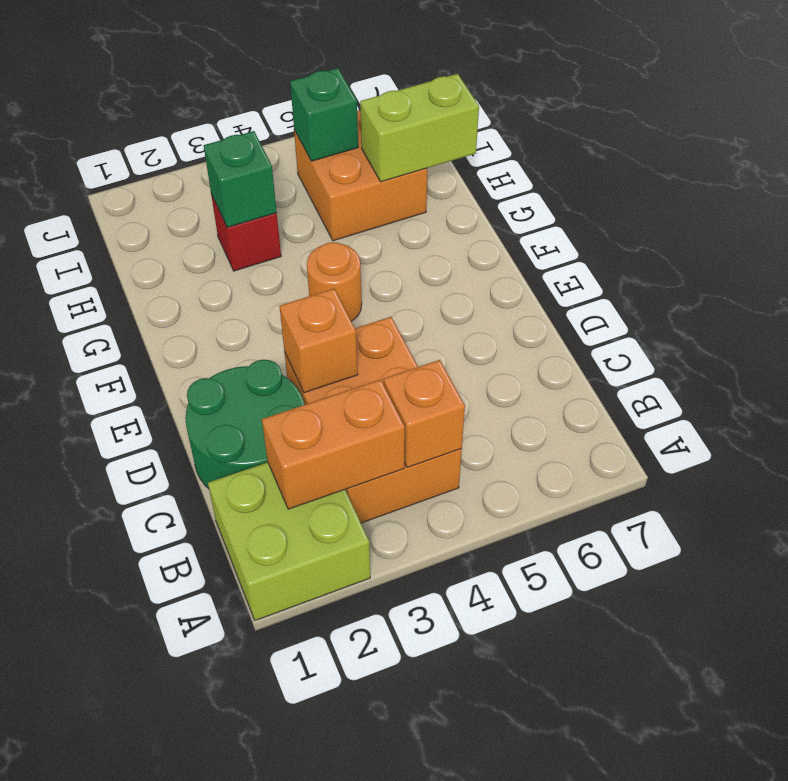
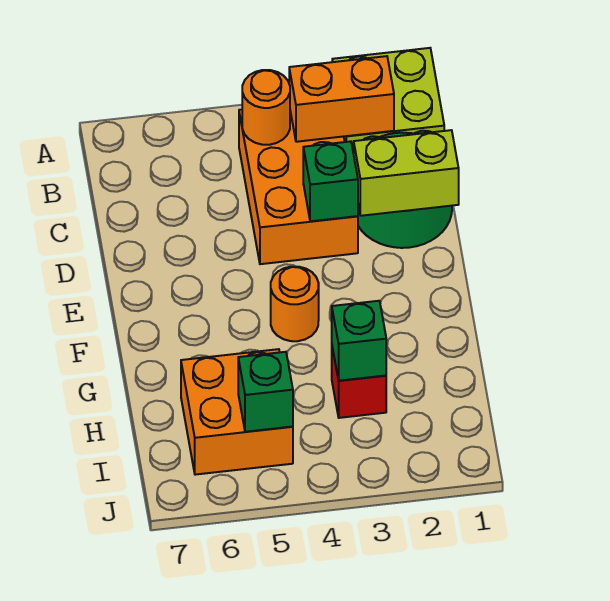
orange brick B4 level 2 -> orange round brick B4 level 2
orange brick D3 level 2 -> green brick D3 level 2
lime brick H6:H7 level 2 -> lime brick D1:D2 level 2

